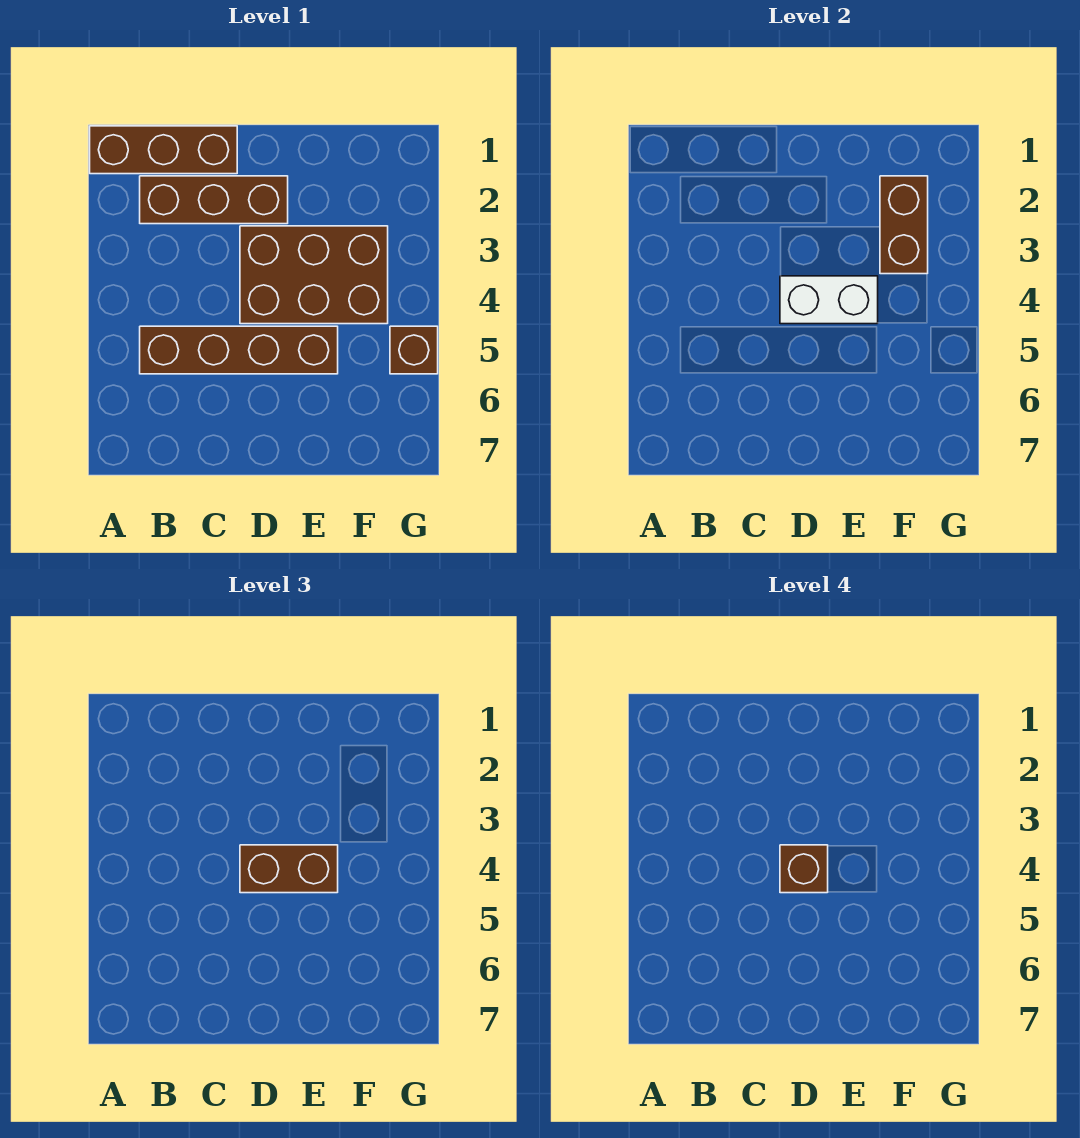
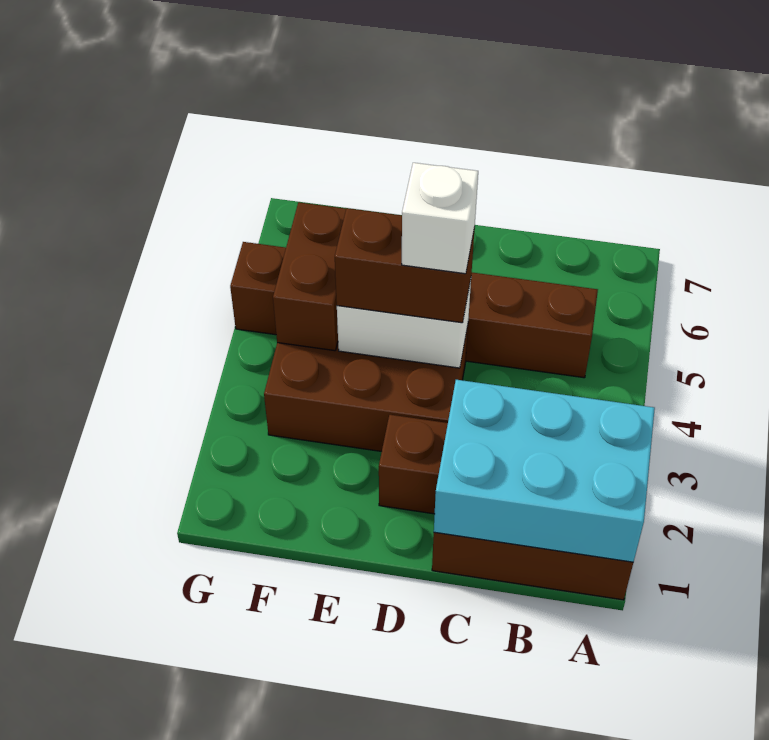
none -> cyan brick A1:C2 level 2
brown brick D4 level 4 -> white brick D4 level 4
brown brick F2:F3 level 2 -> brown brick F4:F5 level 2

